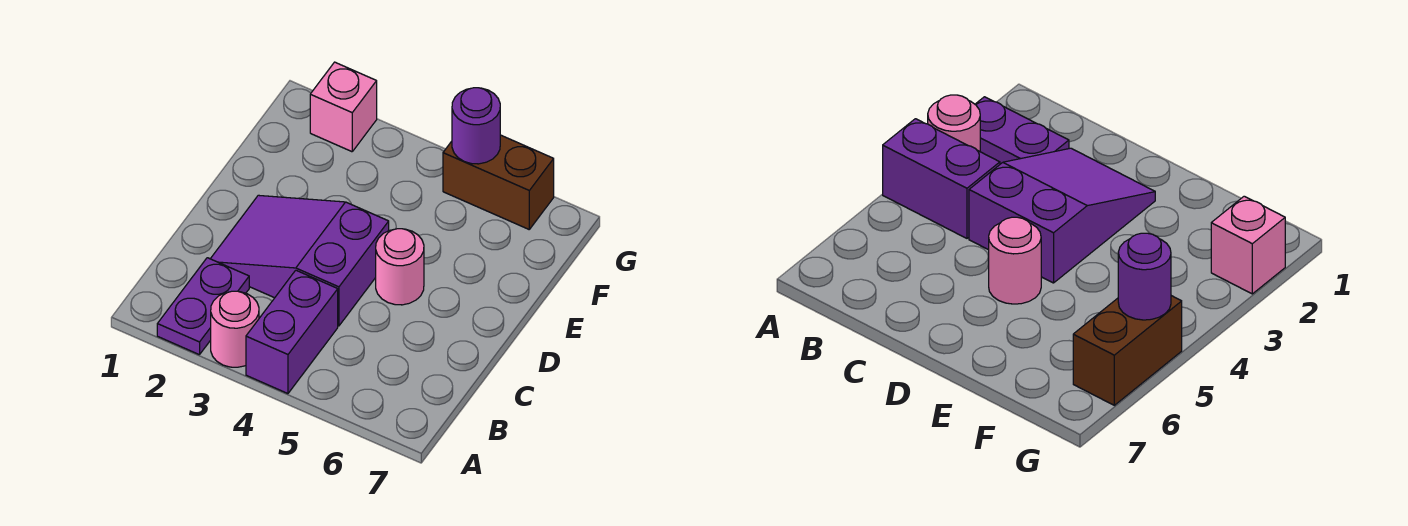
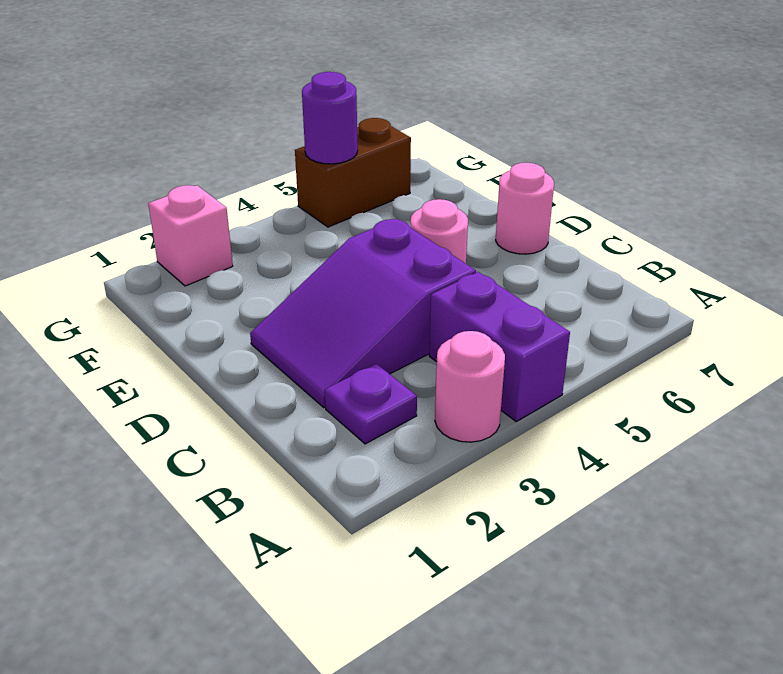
purple plate A2:B2 level 1 -> purple plate B2 level 1
none -> pink round brick D7 level 1

